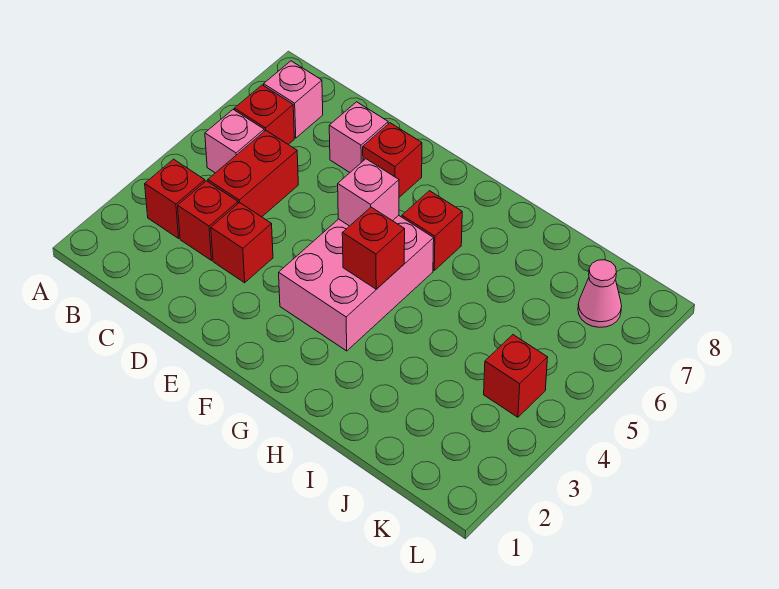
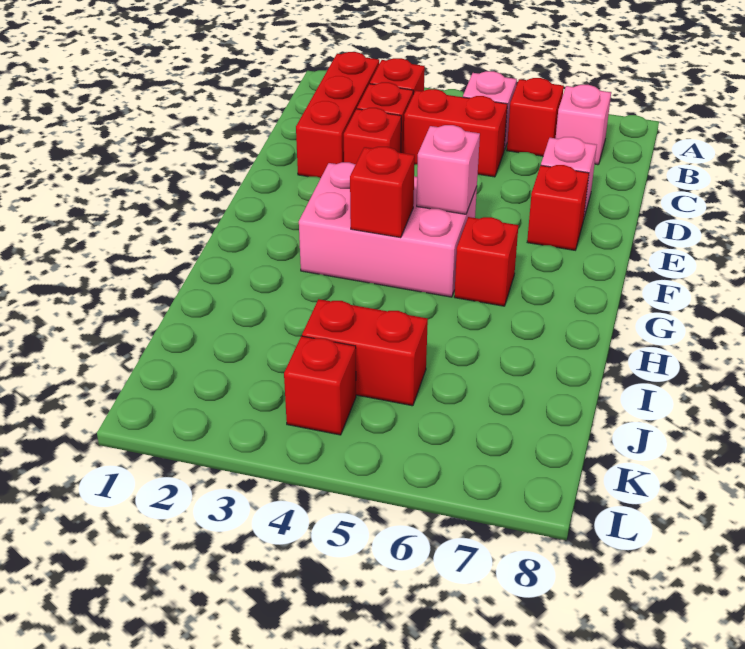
none -> red brick B2:D2 level 1
none -> red brick J4:J5 level 1
pink cone K7 level 1 -> none

